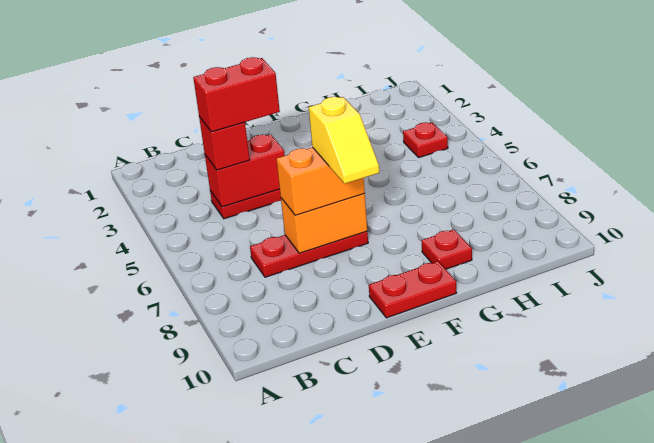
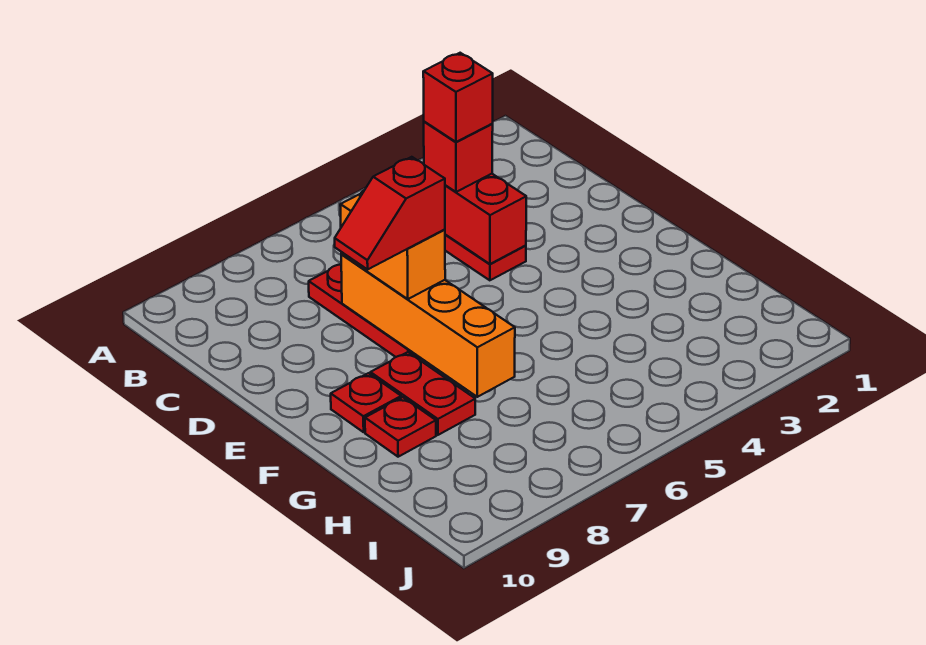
red brick C4:D4 level 4 -> red brick C4 level 4
orange brick D7:E7 level 2 -> orange brick D7:G7 level 2
yellow slope E7:E8 level 4 top 7 -> red slope E7:E8 level 4 top 7
red plate E10:F10 level 1 -> red plate F8:G8 level 1
red plate I4 level 1 -> red plate F9 level 1

